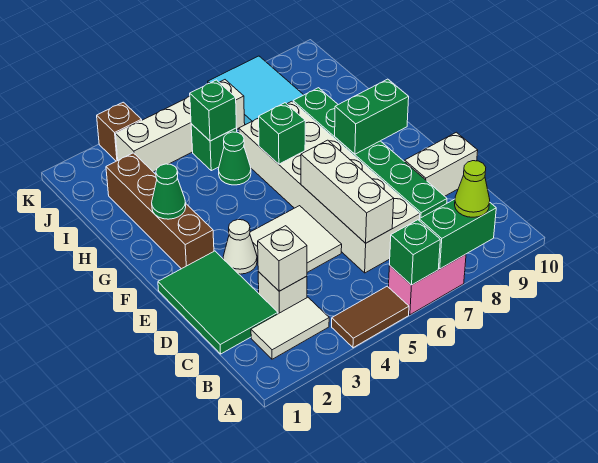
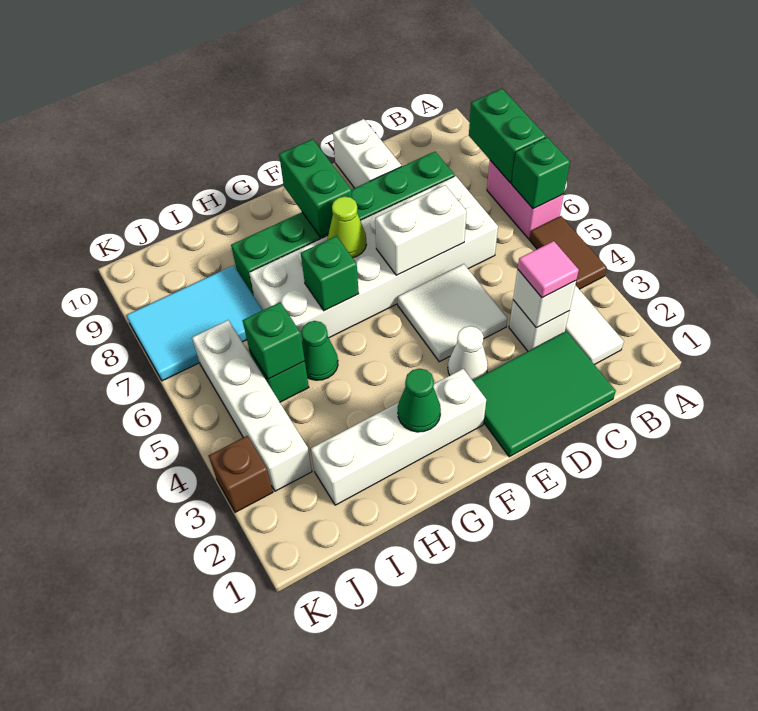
lime cone A8 level 3 -> lime cone F7 level 2
none -> pink tile C3 level 3
white brick C6:E6 level 2 -> white brick D6:E6 level 2
brown brick F2:I2 level 1 -> white brick F2:I2 level 1

